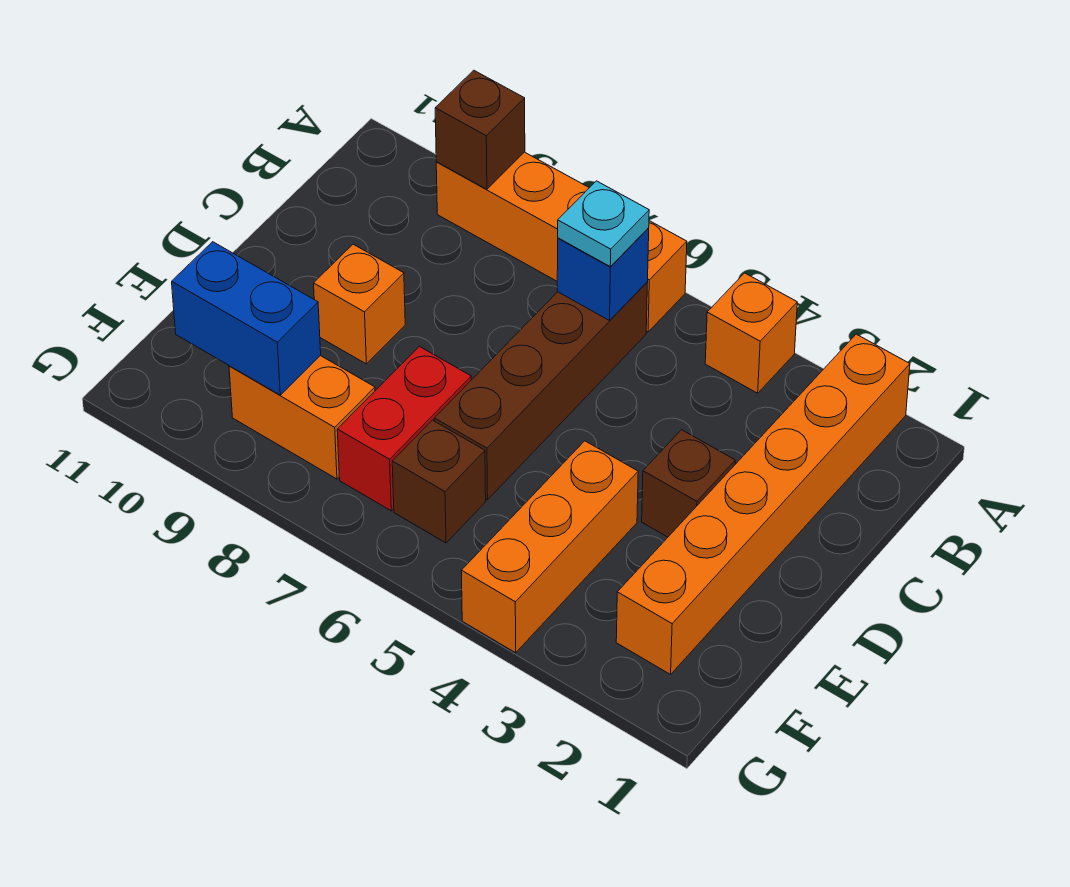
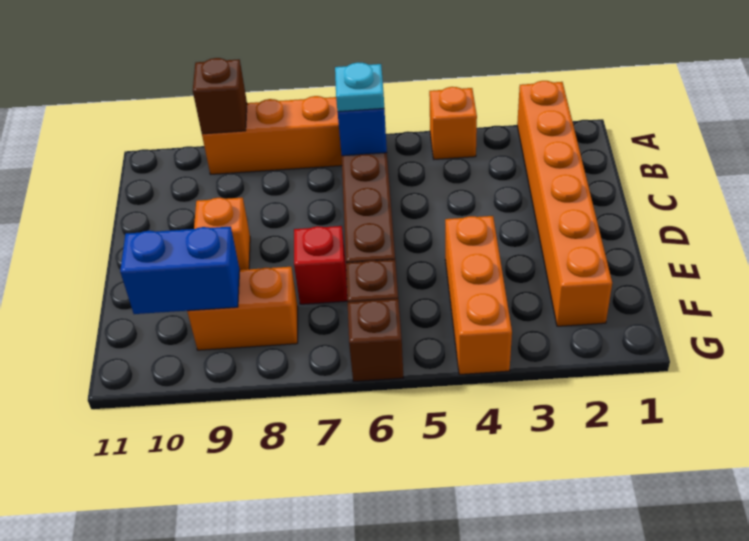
brown brick D3 level 1 -> brown brick G6 level 1
red brick E7:F7 level 1 -> red brick E7 level 1

